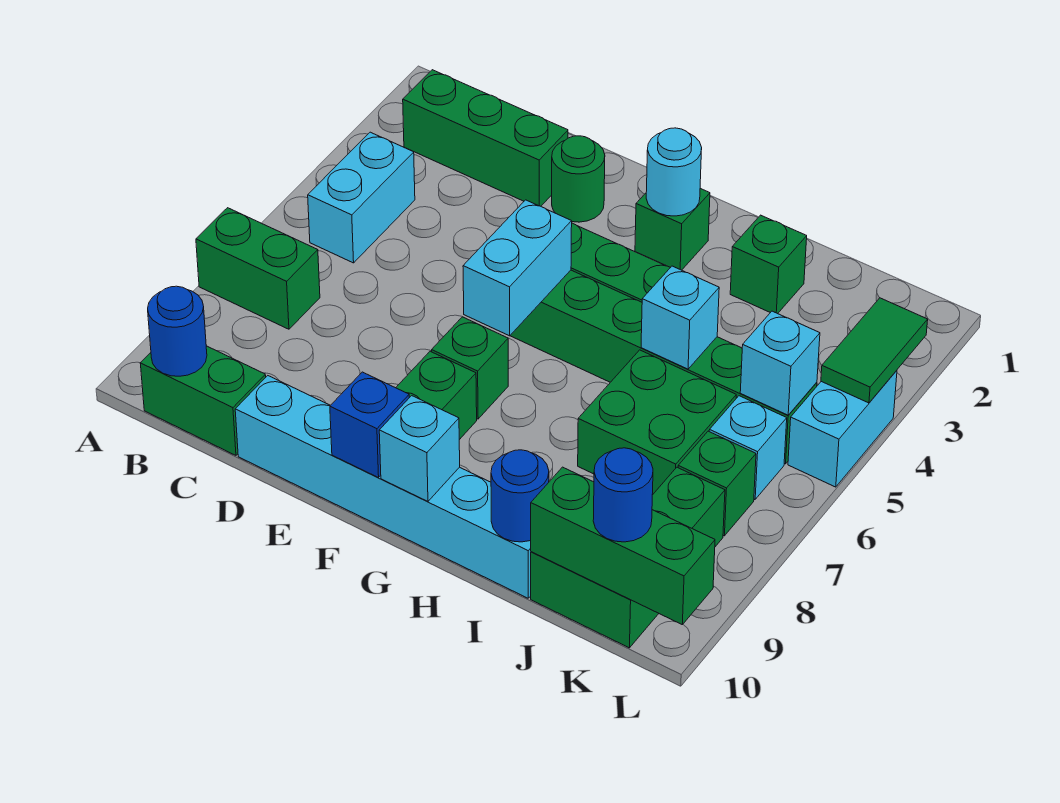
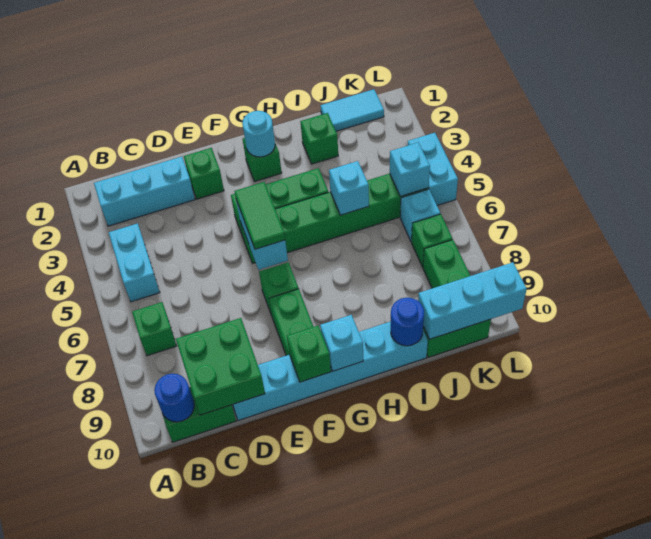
green brick A7:B7 level 1 -> green brick B7 level 1
green brick B2:D2 level 1 -> cyan brick B2:D2 level 1
green round brick E2 level 1 -> green brick E2 level 1
blue brick F10 level 2 -> green brick F10 level 2
green brick I6:J7 level 1 -> green brick C9:D10 level 2
none -> cyan tile J1:K1 level 1
green brick J10:L10 level 2 -> cyan brick J10:L10 level 2
blue round brick K10 level 3 -> none
green tile L3:L4 level 2 -> green tile F5:F6 level 3

